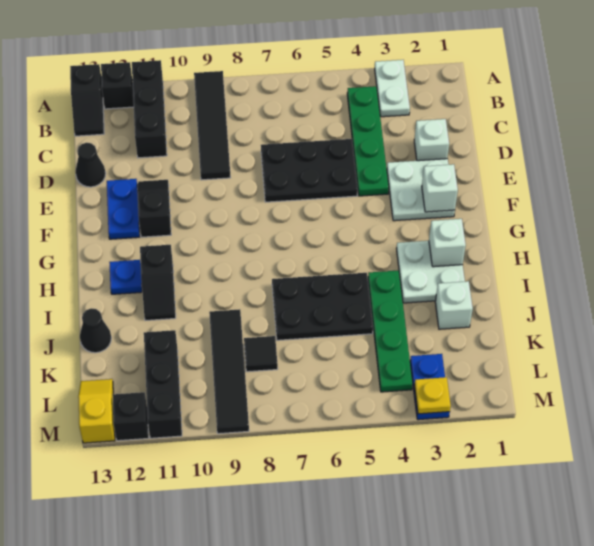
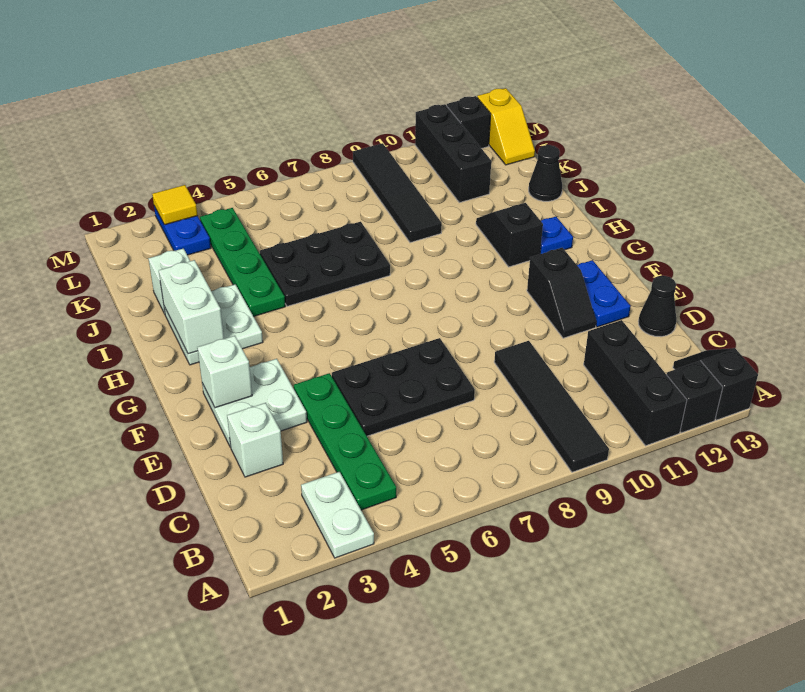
white brick H2 level 2 -> white brick H2:I2 level 2
black tile K8 level 1 -> none
yellow plate M3 level 2 -> yellow tile M3 level 2

